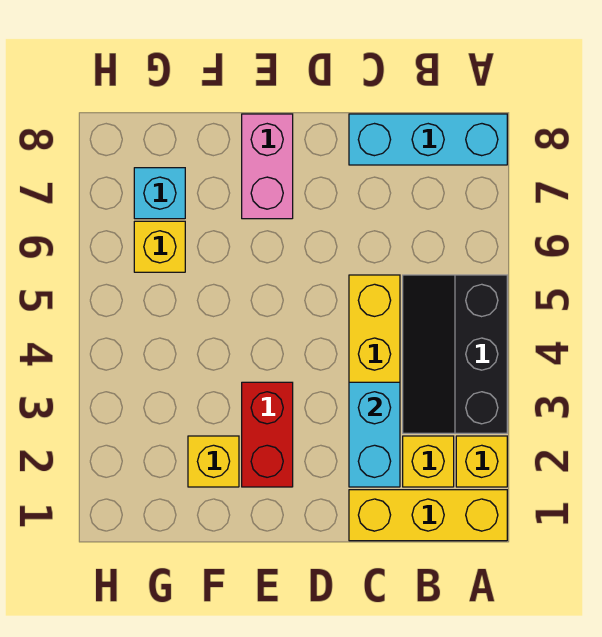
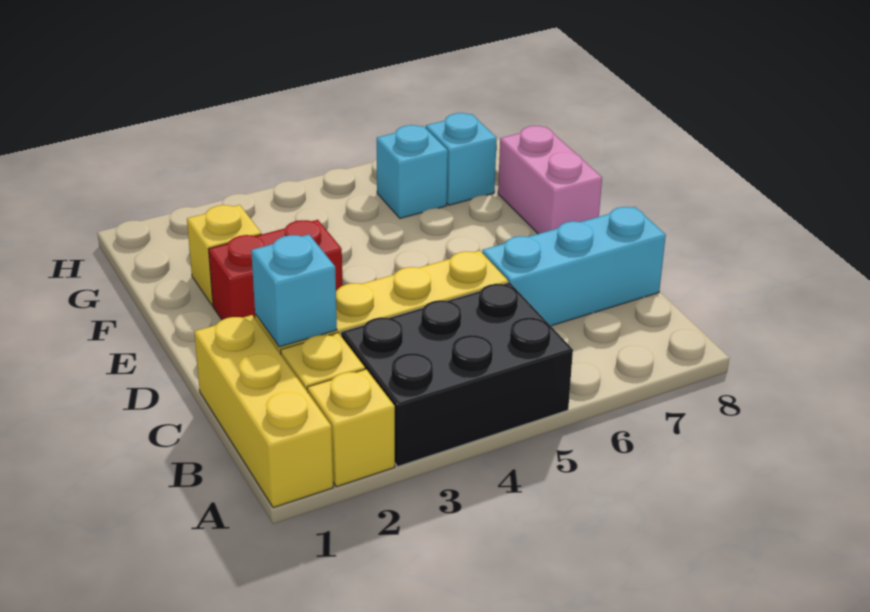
black slope A3:B5 level 1 top A -> black brick A3:B5 level 1
cyan brick A8:C8 level 1 -> cyan brick C6:C8 level 1
cyan brick C2:C3 level 2 -> cyan brick C2 level 2
pink brick E7:E8 level 1 -> pink brick E8:F8 level 1
yellow brick G6 level 1 -> cyan brick G6 level 1

